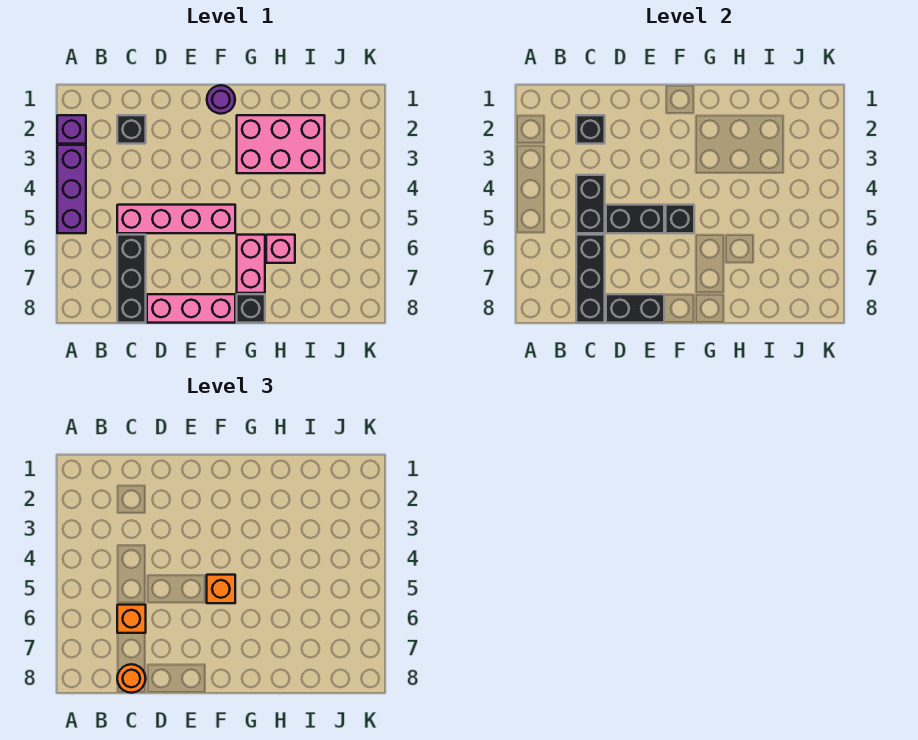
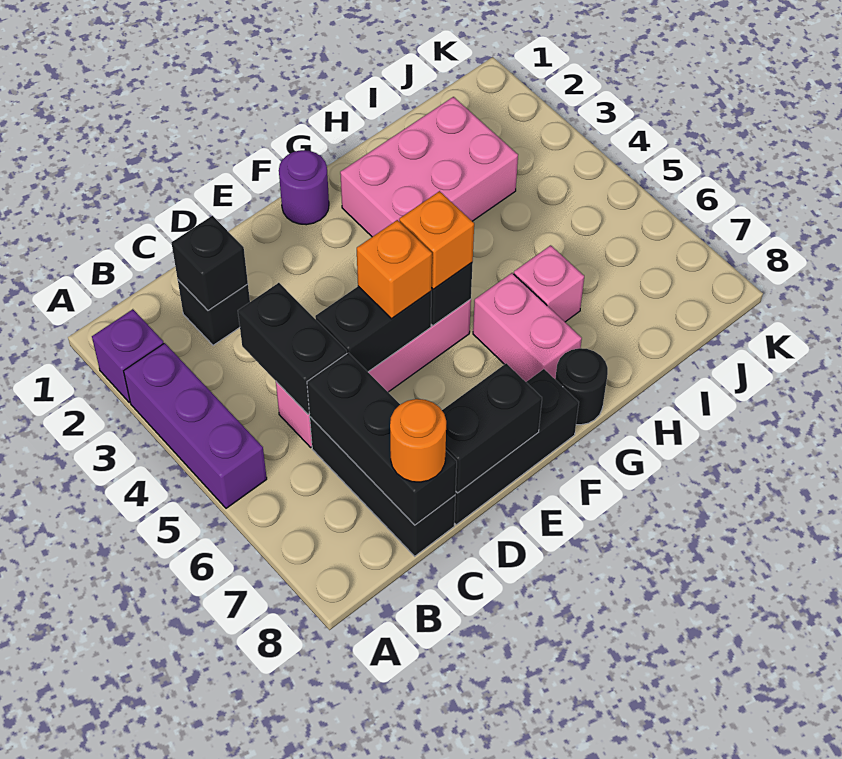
orange brick C6 level 3 -> orange brick E5 level 3
pink brick D8:F8 level 1 -> black brick D8:F8 level 1
black brick G8 level 1 -> black round brick G8 level 1

